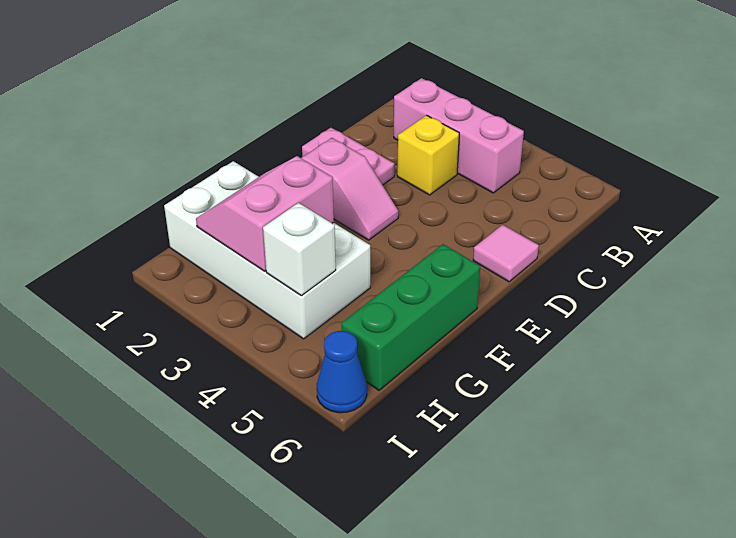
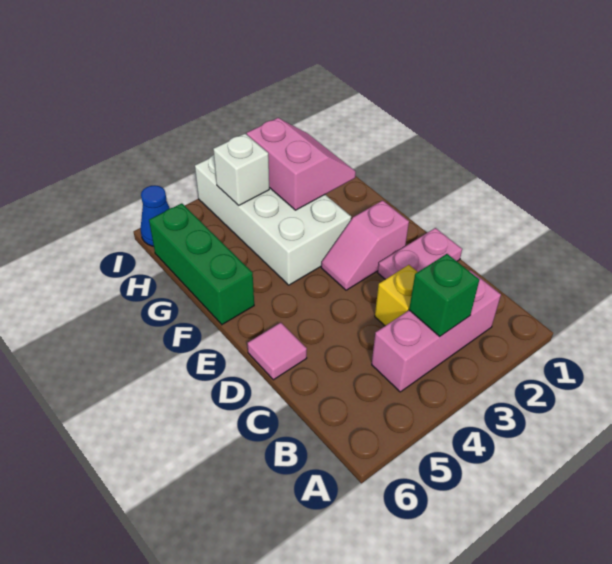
none -> green brick B3 level 2
white brick G1:H4 level 1 -> white brick F3:I4 level 1

